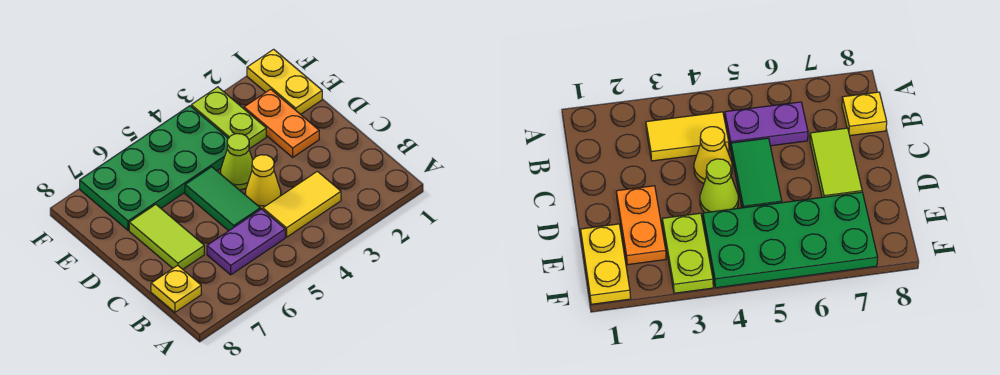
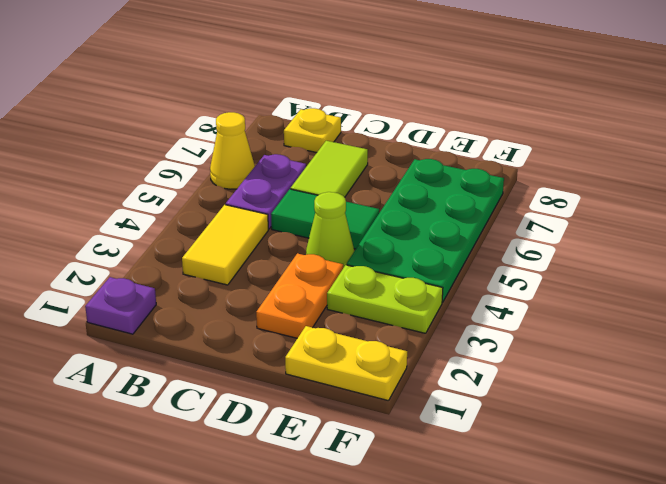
none -> purple plate A1 level 1
yellow cone C4 level 1 -> yellow cone A6 level 1
lime tile C7:D7 level 1 -> lime tile C6:C7 level 1
orange plate D2:E2 level 1 -> orange plate D2:D3 level 1

